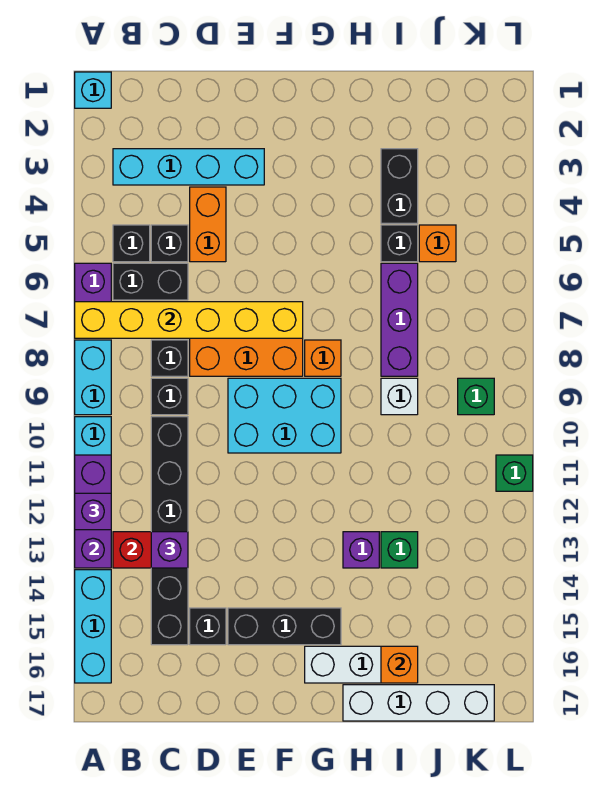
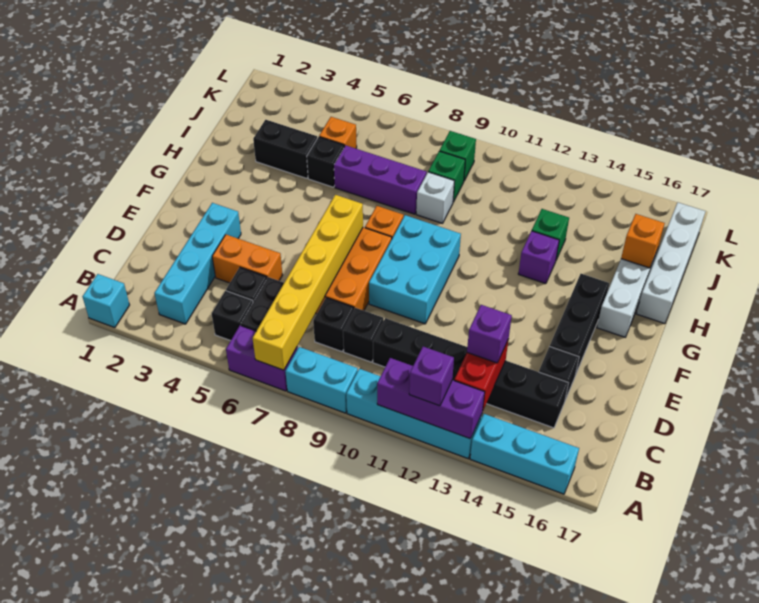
green brick L11 level 1 -> green brick J9 level 1

